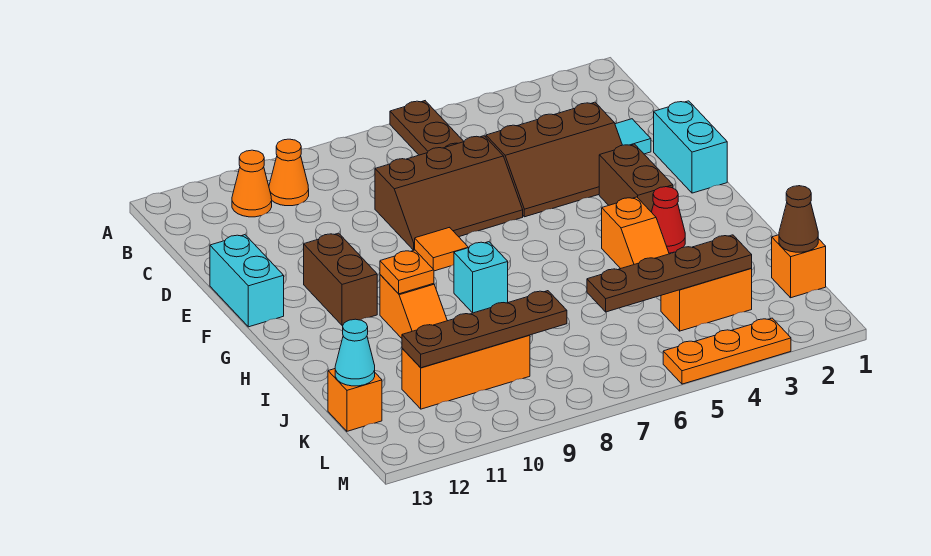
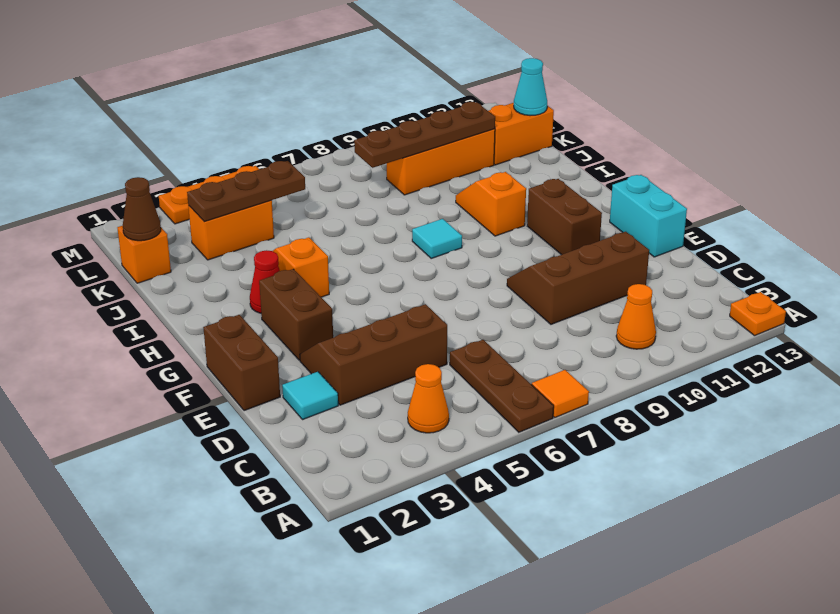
orange cone B11 level 1 -> orange cone B4 level 1
brown slope D6:E8 level 1 top D -> brown slope D9:E11 level 1 top D
cyan brick E1:F1 level 1 -> brown brick E1:F1 level 1
orange tile F8 level 1 -> orange tile A7 level 1
cyan brick H8 level 1 -> cyan tile H8 level 1
orange plate H10 level 2 -> orange plate A13 level 1
brown plate K3:K6 level 2 -> brown plate K3:K5 level 2
orange brick K13 level 1 -> orange brick K12:K13 level 1

